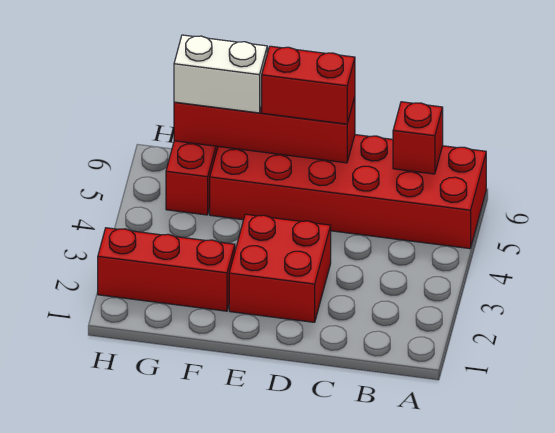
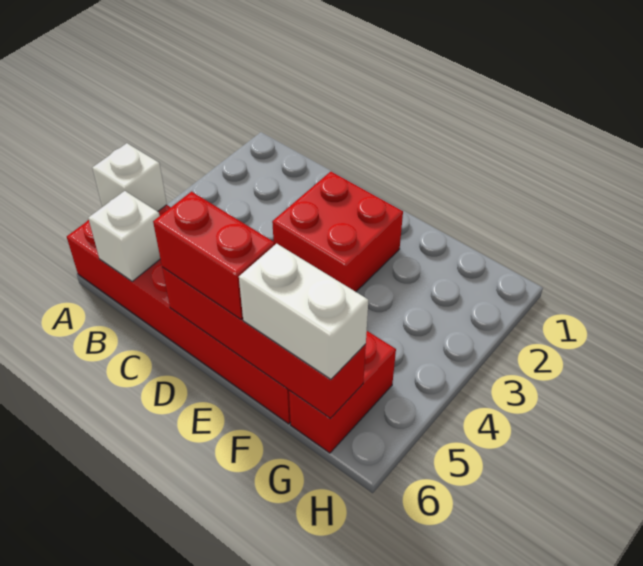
none -> white brick A5 level 2
red brick B6 level 2 -> white brick B6 level 2
red brick F2:H2 level 1 -> none

